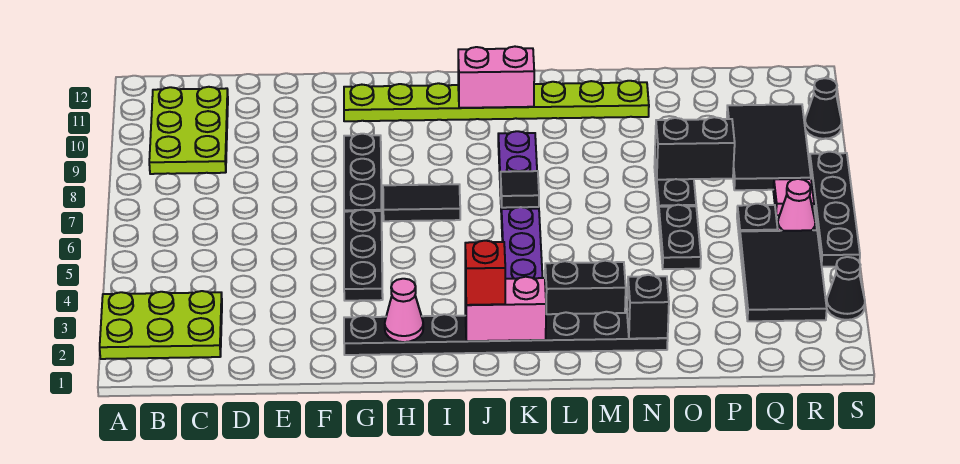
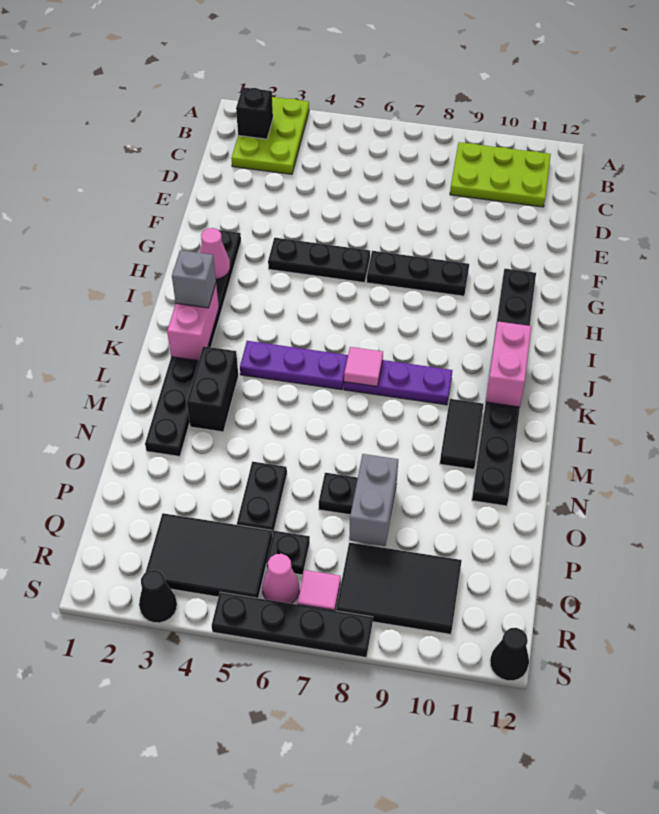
lime plate G11:N11 level 1 -> black plate G11:N11 level 1
black tile H7:I7 level 1 -> black tile L10:M10 level 1
red brick J2 level 3 -> grey brick J2 level 3
black tile K7 level 2 -> pink tile K7 level 2
black brick N2 level 2 -> black brick B2 level 2
black plate O5:O6 level 1 -> black plate O5:P5 level 1
black brick O8:P8 level 2 -> grey brick O8:P8 level 2
black cone S10 level 1 -> black cone S12 level 1

